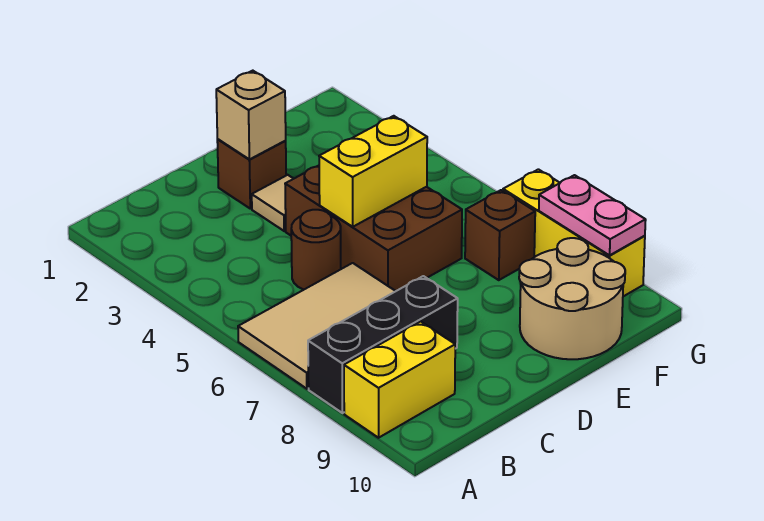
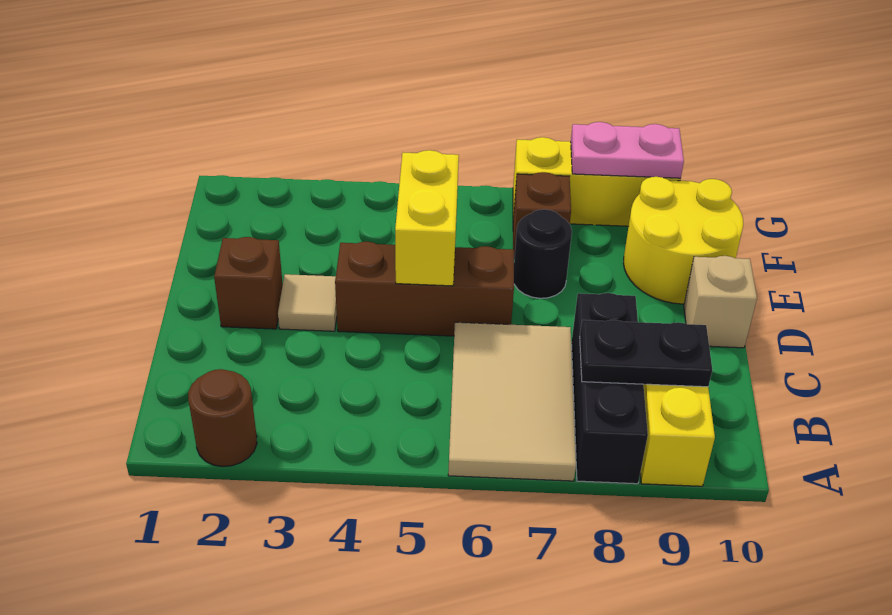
none -> black plate B8:B9 level 2
brown round brick C5 level 1 -> brown round brick A2 level 1
tan brick D2 level 2 -> tan brick D10 level 1
brown brick D4:E6 level 1 -> brown brick D4:D6 level 1
none -> black round brick E7 level 1
tan round brick E9:F10 level 1 -> yellow round brick E9:F10 level 1

